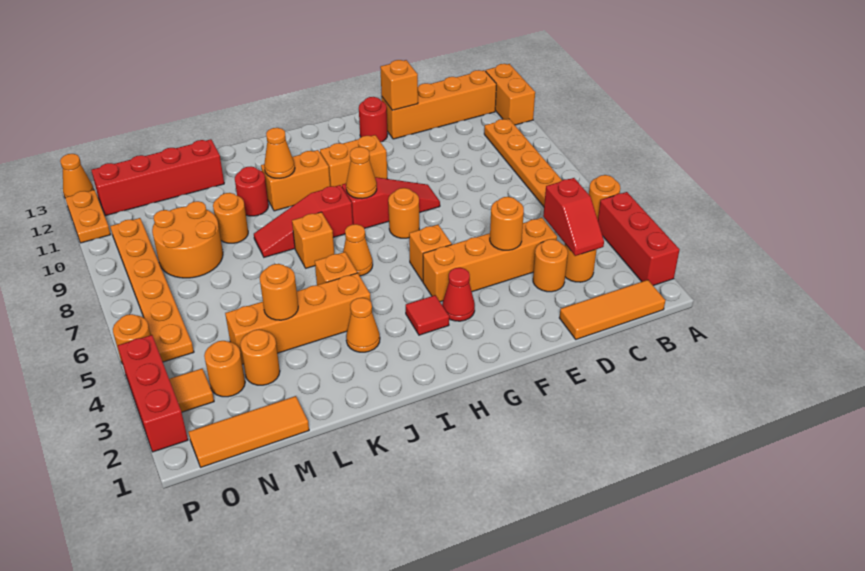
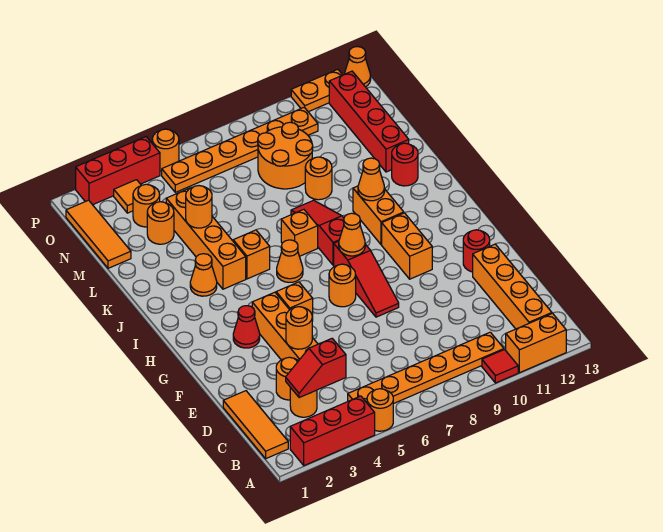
orange brick E12 level 2 -> none
red tile H3 level 1 -> red tile A10 level 1
red round brick K10 level 1 -> red round brick K12 level 1

